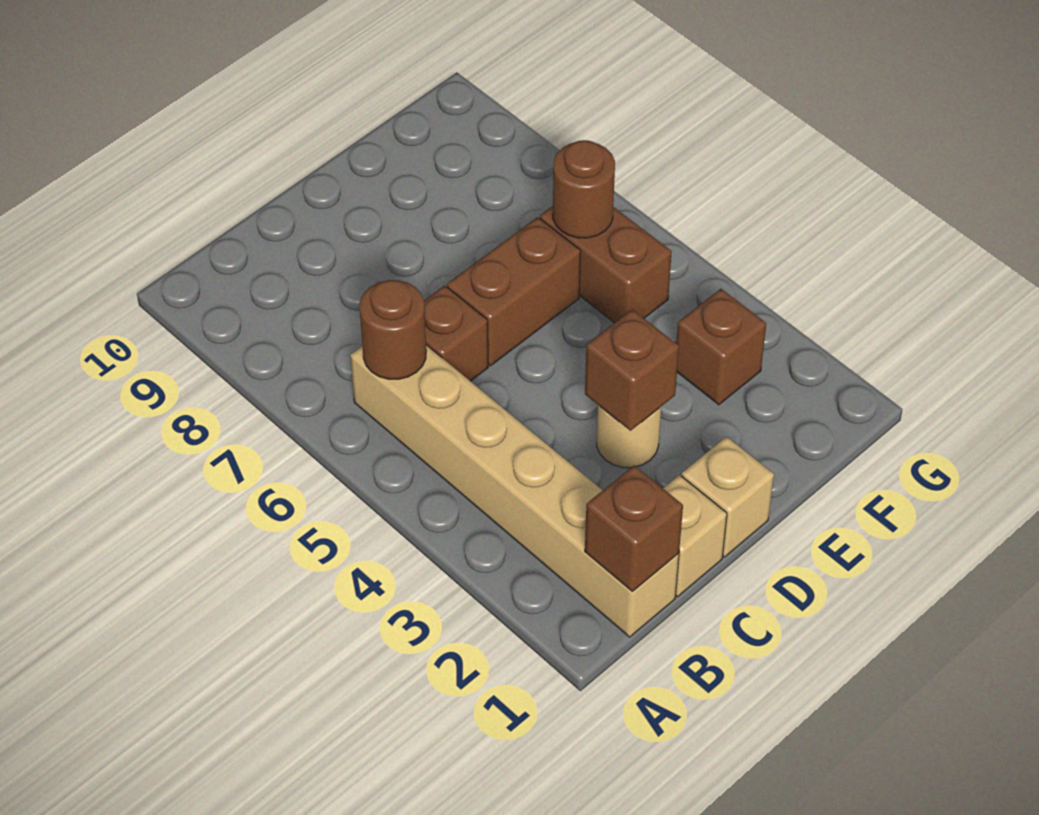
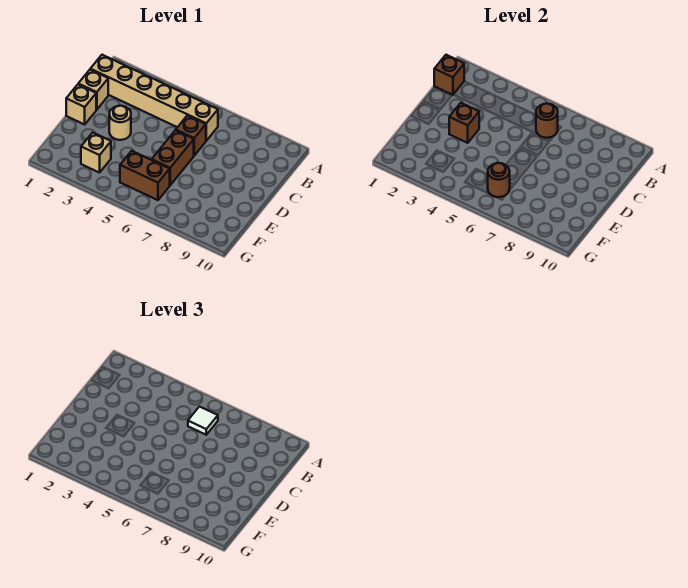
none -> white tile B6 level 3
brown brick F3 level 1 -> tan brick F3 level 1

